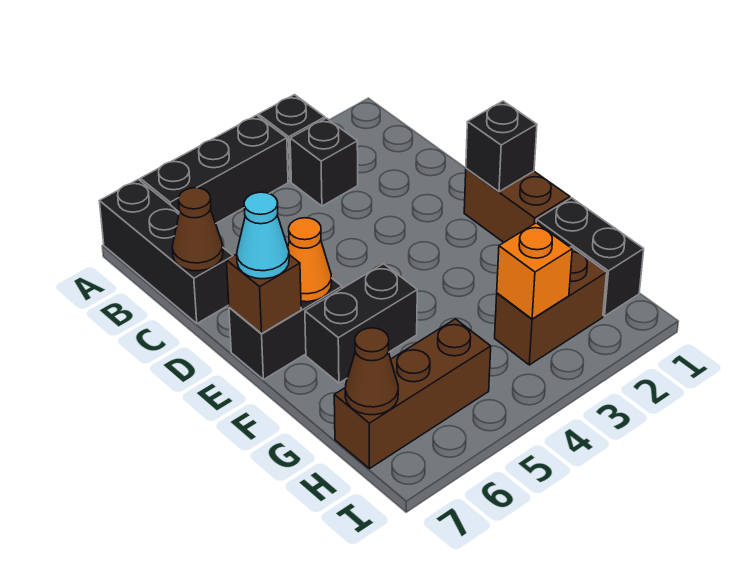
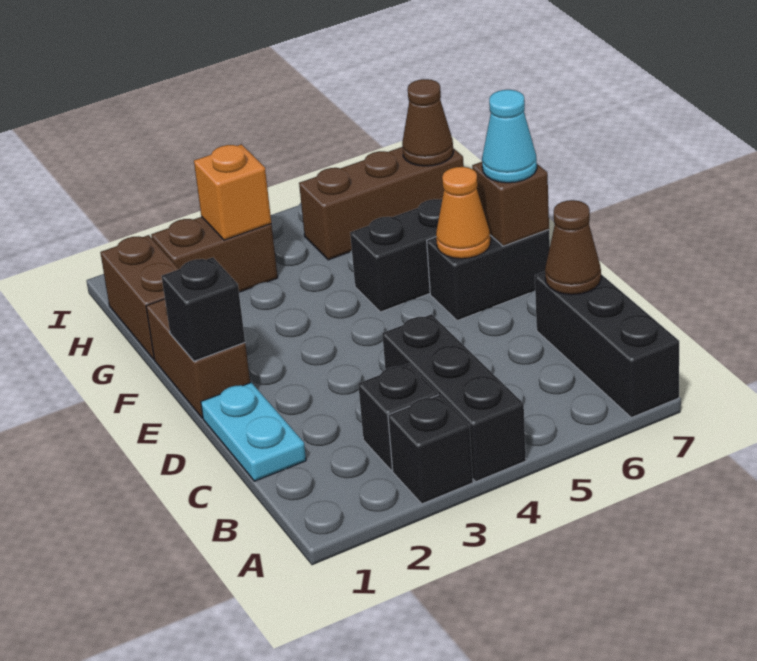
black brick A4:A6 level 1 -> black brick A4:C4 level 1
none -> cyan plate C1:D1 level 1
black brick G1:H1 level 1 -> brown brick G1:H1 level 1

